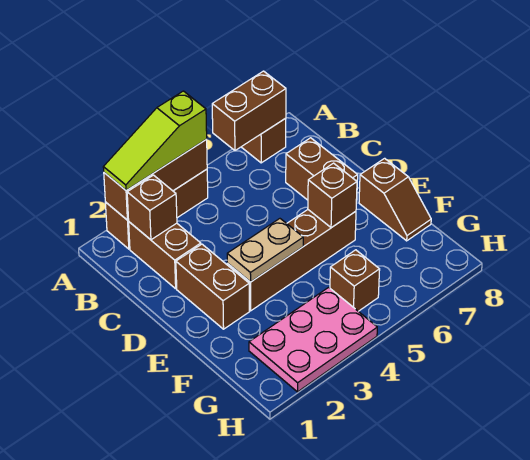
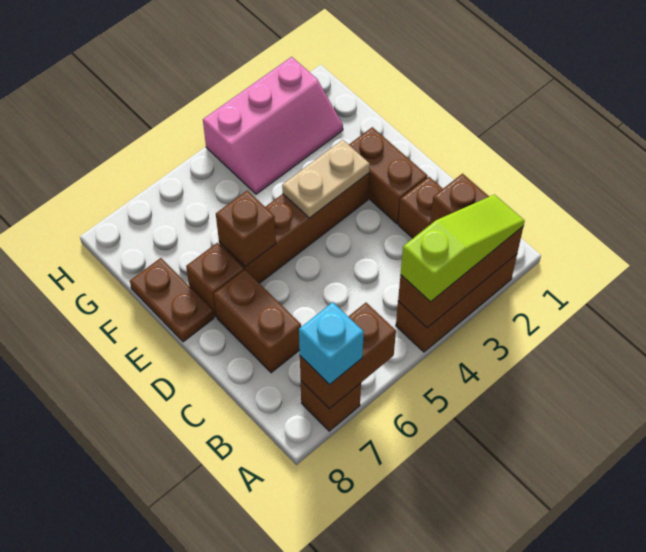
none -> cyan brick A7 level 3
brown slope E8:F8 level 1 top E -> brown plate E8:F8 level 1
pink plate G2:H4 level 1 -> pink slope G2:H4 level 1 top H
brown brick G5 level 1 -> brown brick E7 level 1

